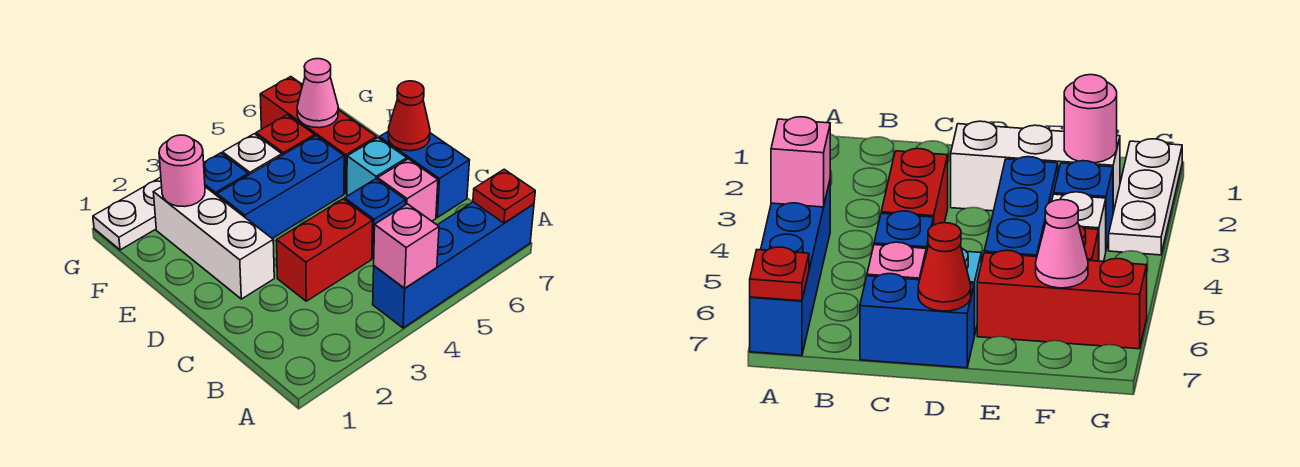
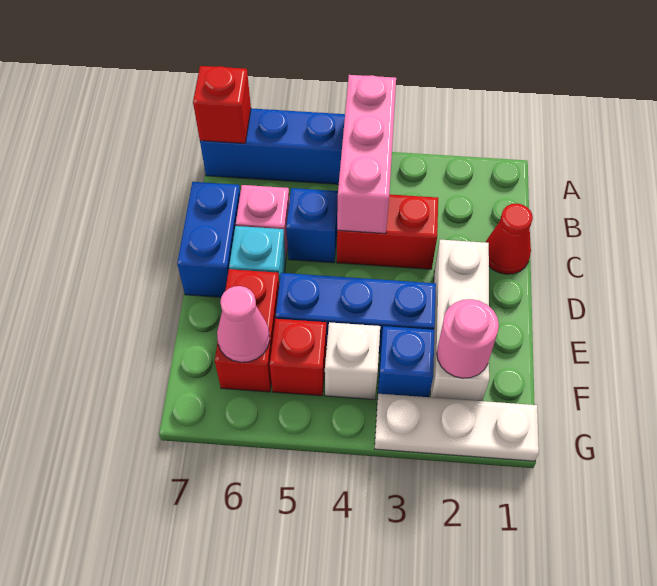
pink brick A4 level 2 -> pink brick A4:C4 level 2
red plate A7 level 2 -> red brick A7 level 2
red cone D7 level 2 -> red cone C1 level 1
red brick E6:G6 level 1 -> red brick E6:F6 level 1

